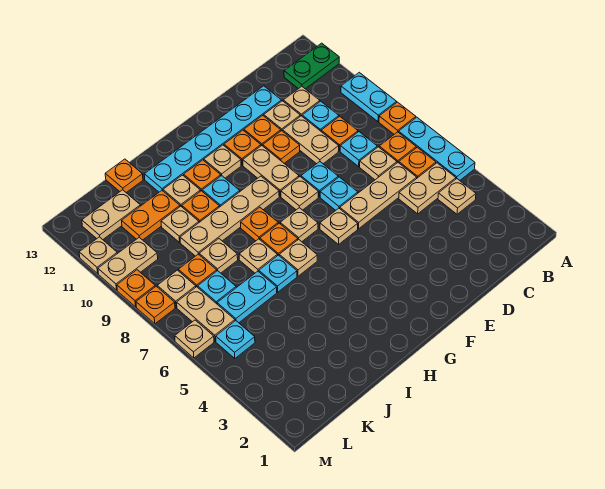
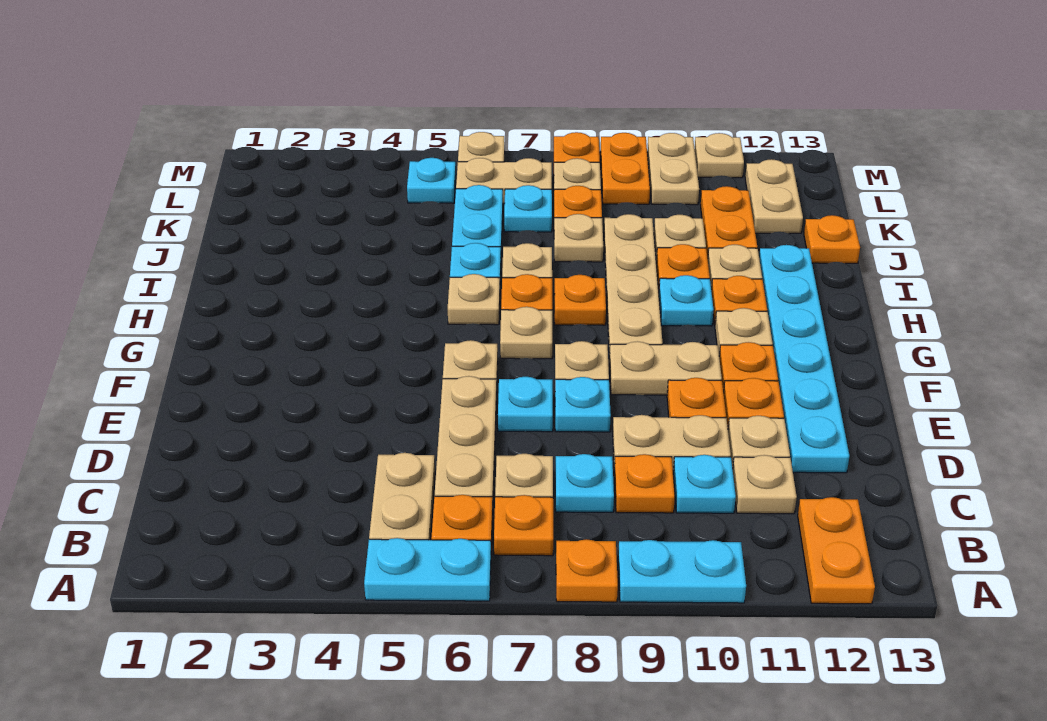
cyan plate A5:A7 level 1 -> cyan plate A5:A6 level 1
green plate A12:B12 level 1 -> orange plate A12:B12 level 1
tan plate B4 level 1 -> none
orange plate M9 level 1 -> orange plate L9:M9 level 1

